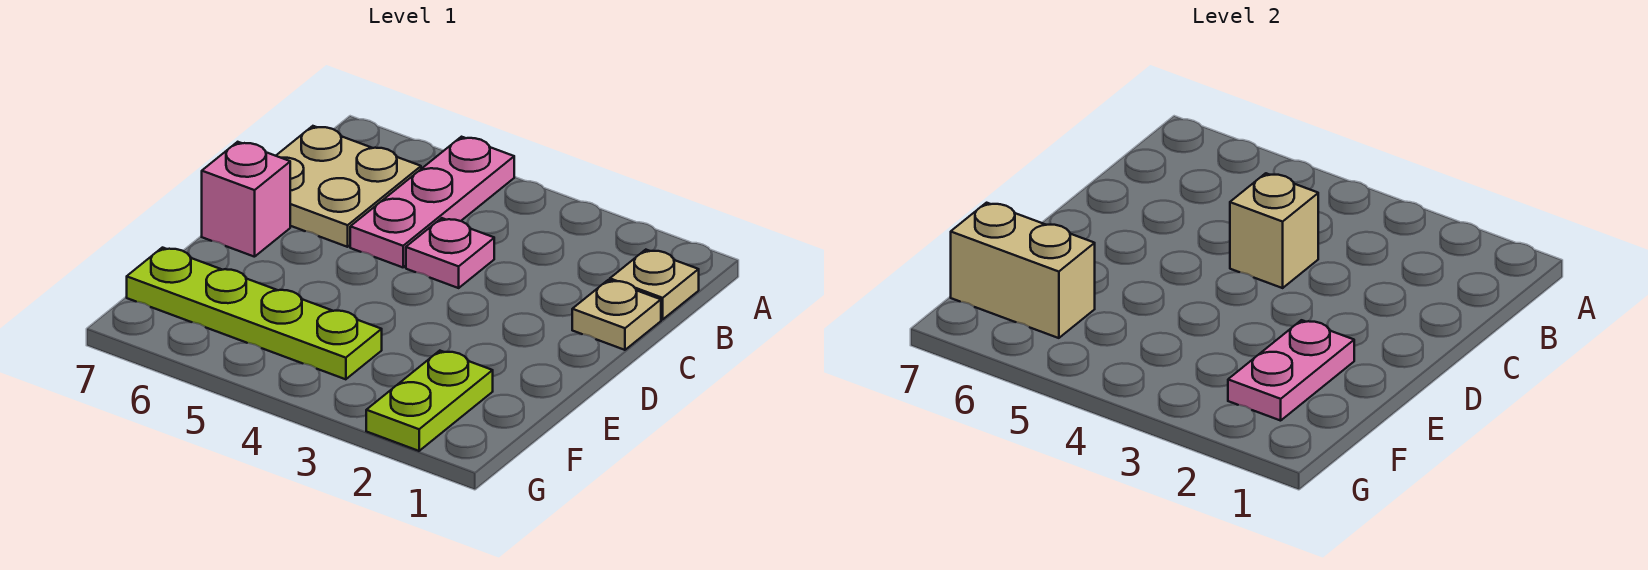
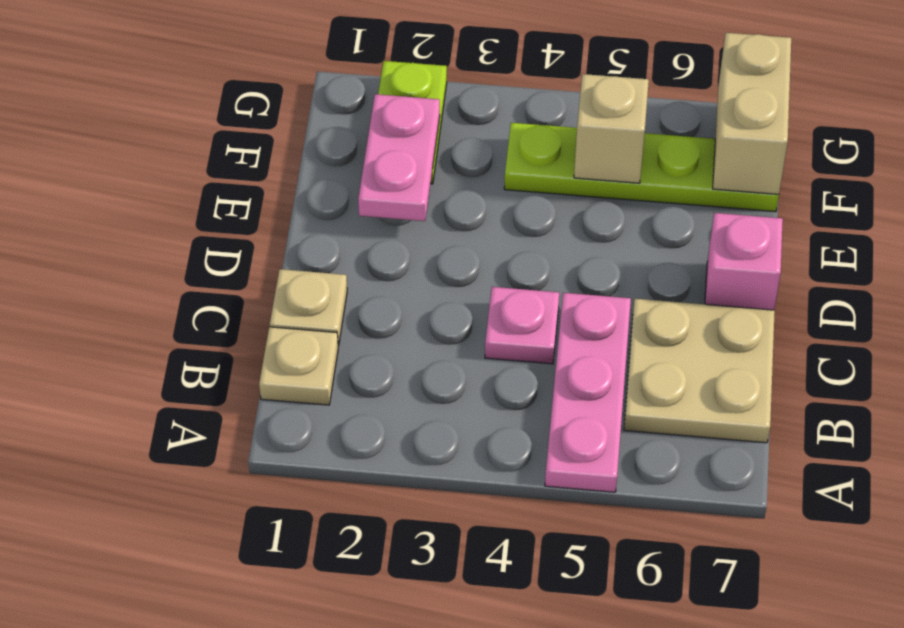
tan brick C4 level 2 -> tan brick F5 level 2
tan brick F6:F7 level 2 -> tan brick F7:G7 level 2

